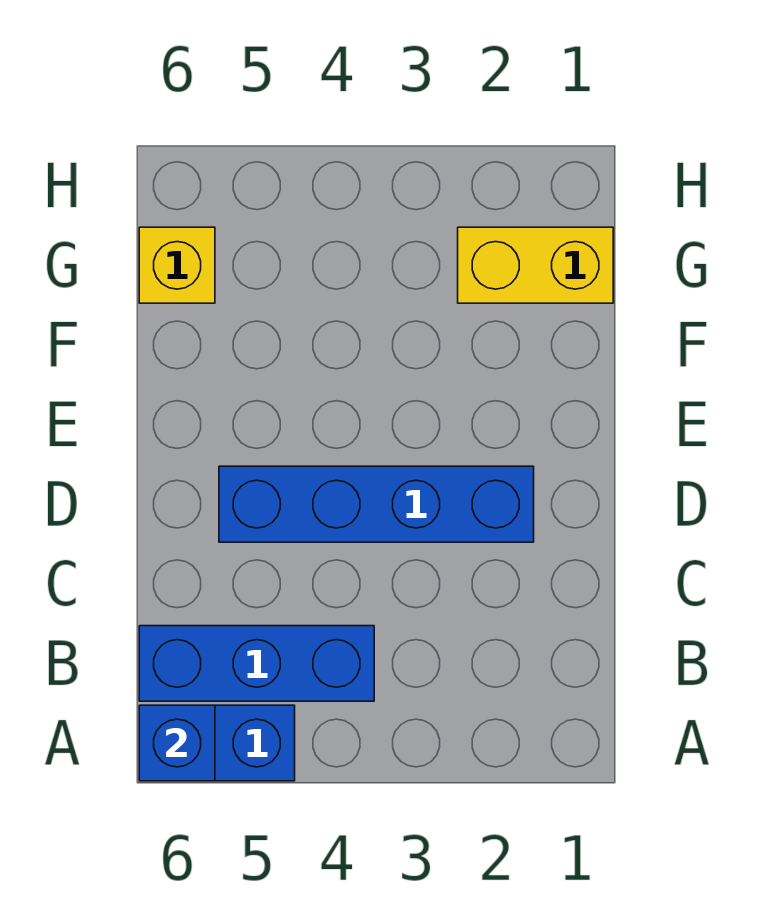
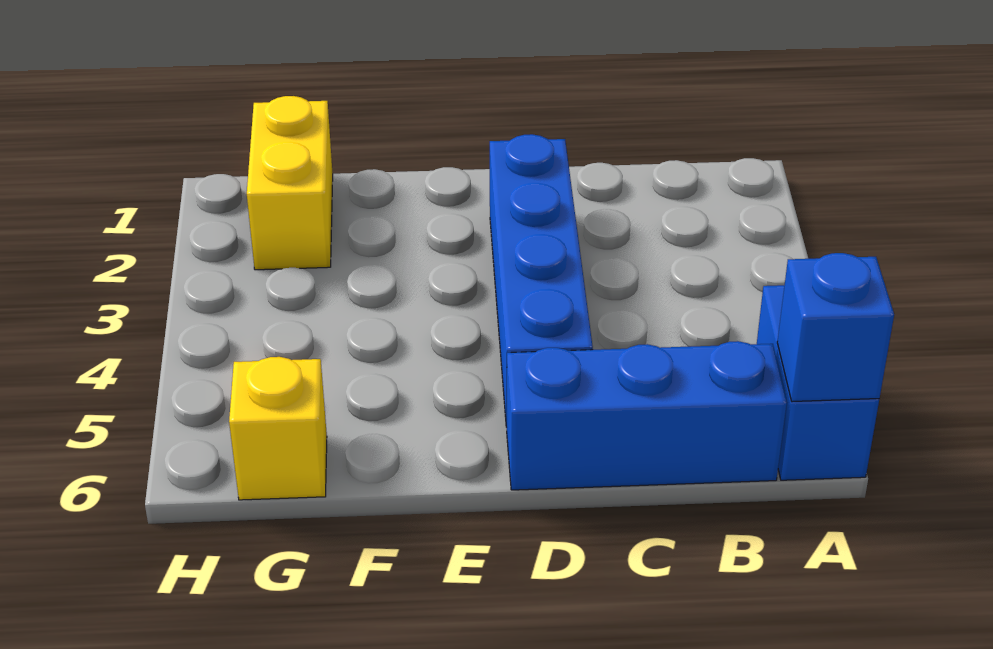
blue brick B4:B6 level 1 -> blue brick B6:D6 level 1

